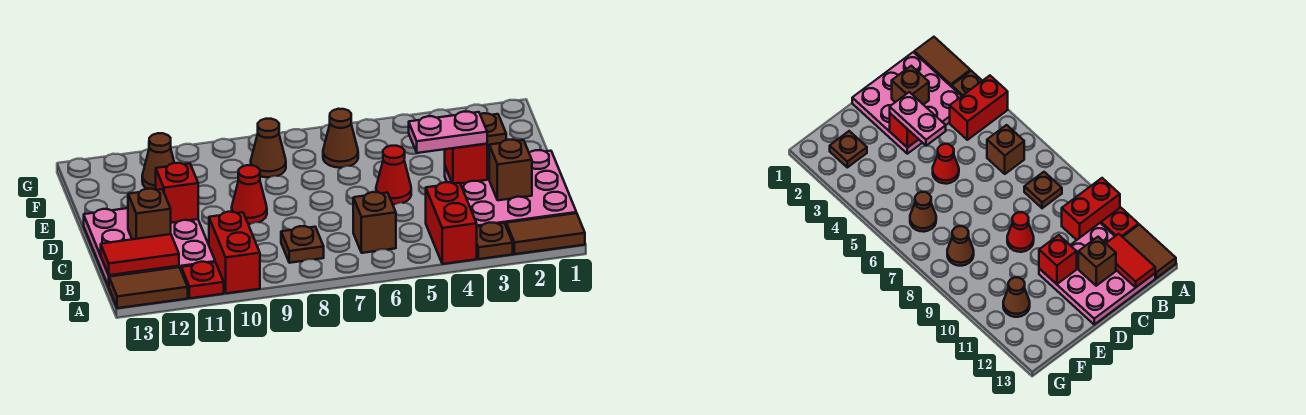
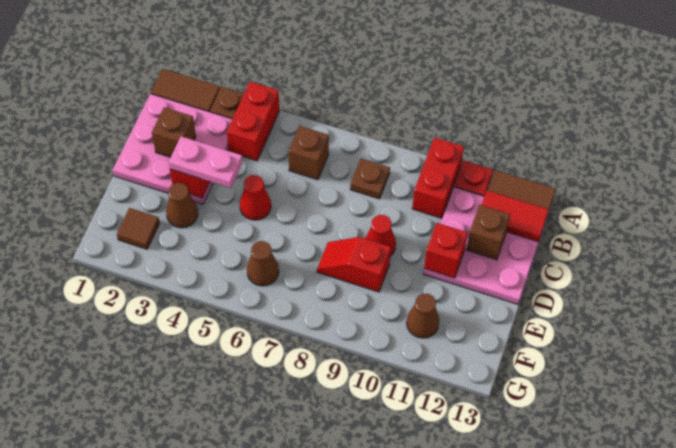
none -> red slope E8:E9 level 1 top 9
brown plate F2 level 1 -> brown tile F2 level 1
brown cone F8 level 1 -> brown cone E3 level 1

